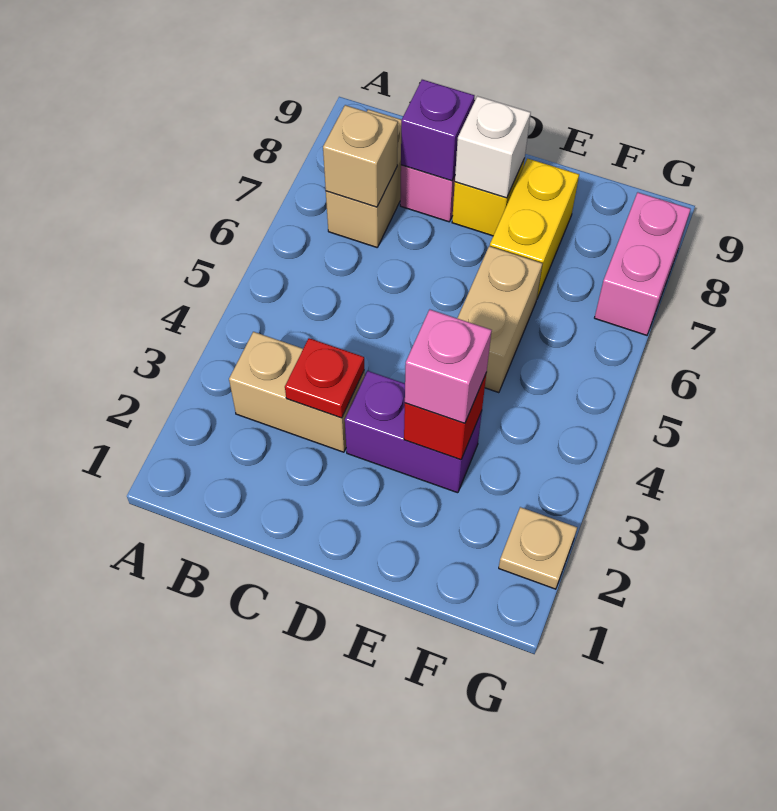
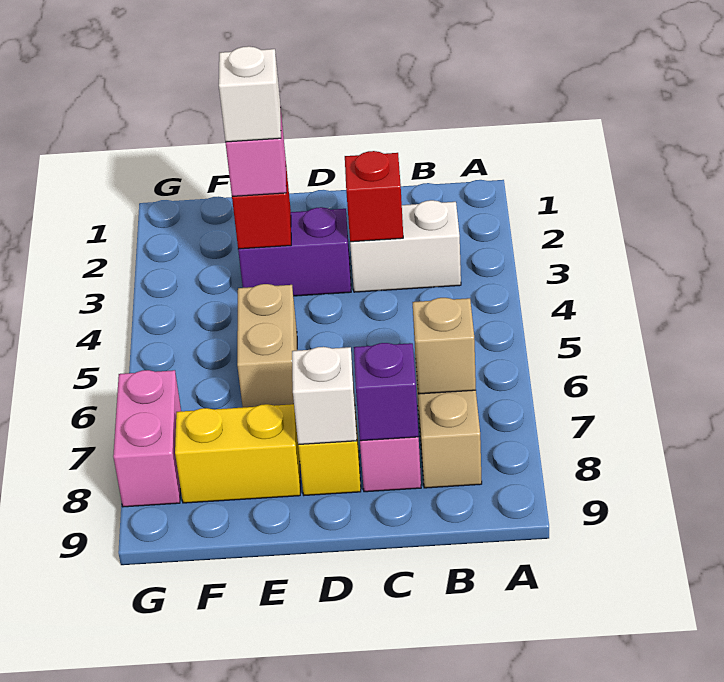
tan brick B3:C3 level 1 -> white brick B3:C3 level 1
red plate C3 level 2 -> red brick C3 level 2
none -> white brick E3 level 4
yellow brick E7:E8 level 1 -> yellow brick E8:F8 level 1
tan plate G2 level 1 -> none

